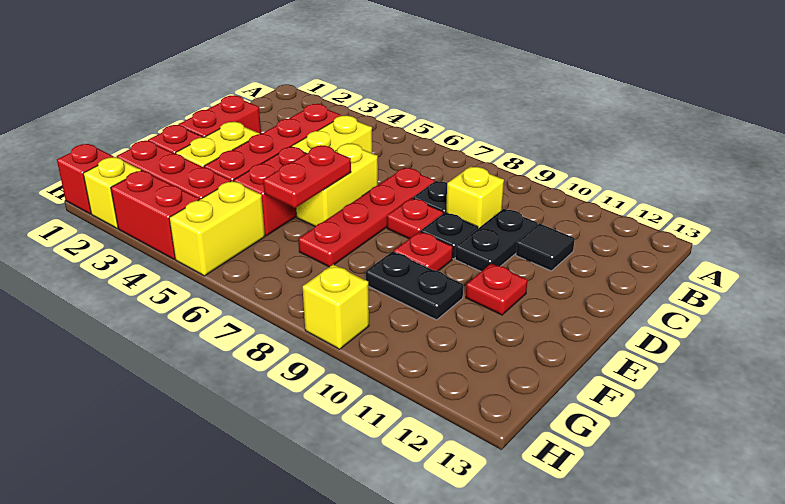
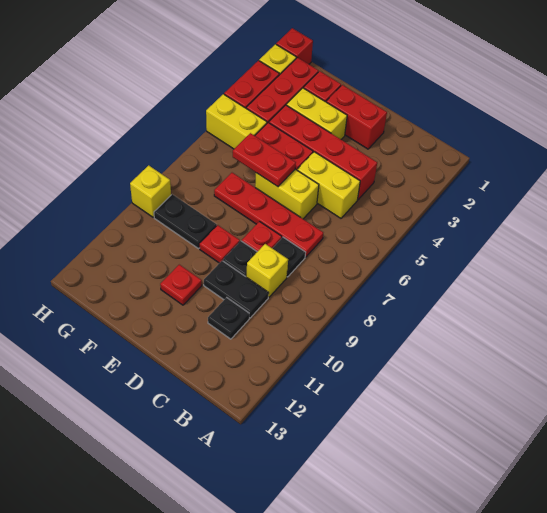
black tile C11 level 1 -> black plate C11 level 1
black plate F9:F10 level 1 -> black plate F9:G9 level 1

